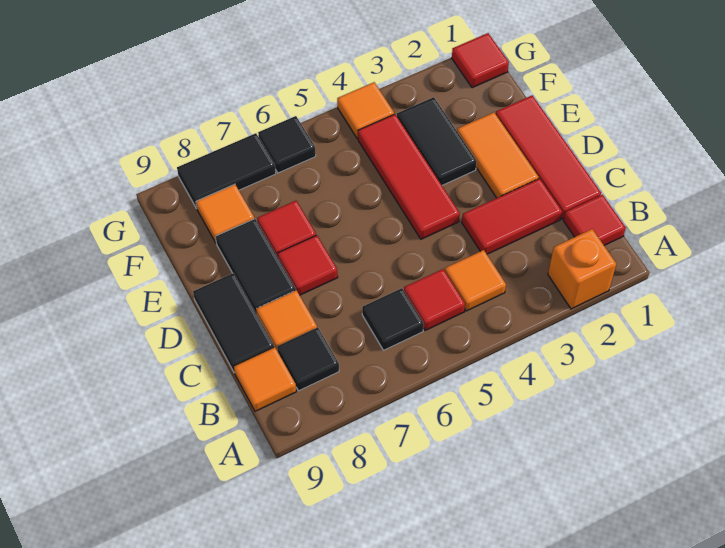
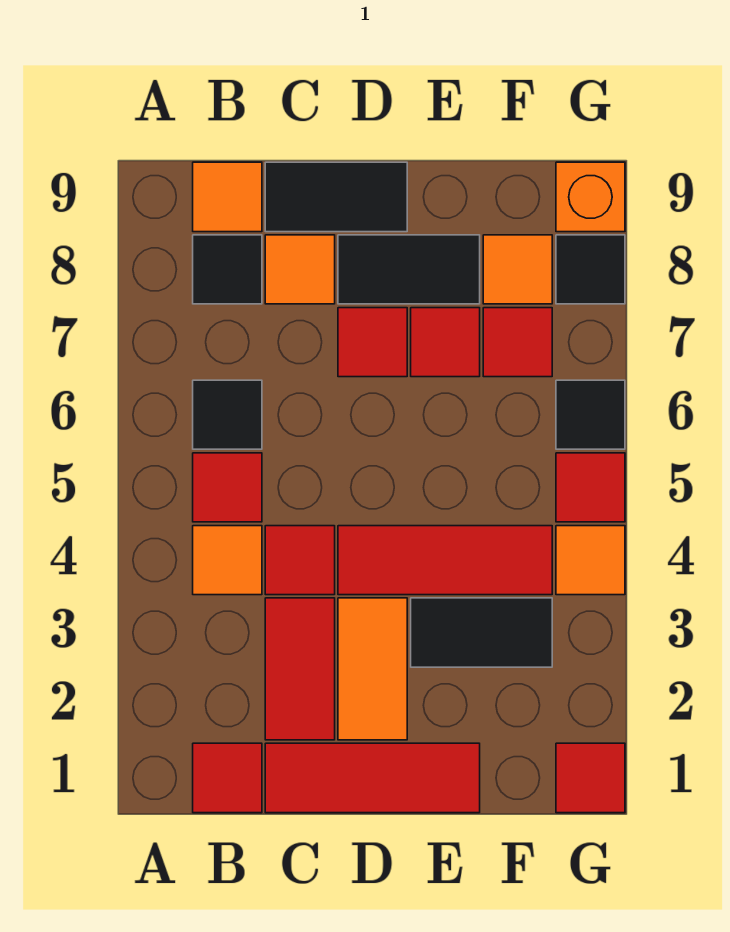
orange brick A2 level 1 -> orange brick G9 level 1
none -> red tile C4 level 1
orange tile D2:E2 level 1 -> orange tile D2:D3 level 1
none -> red tile F7 level 1
none -> red tile G5 level 1
black tile G7:G8 level 1 -> black tile G8 level 1

